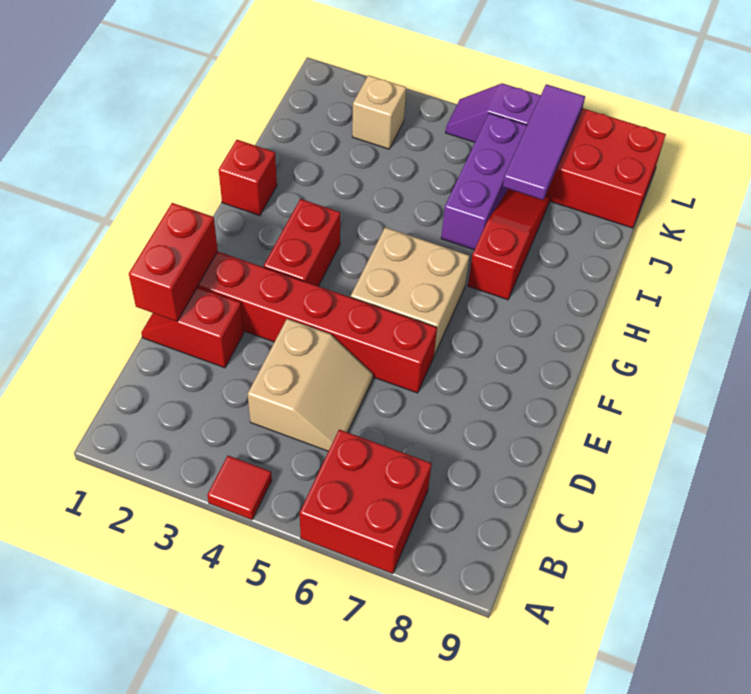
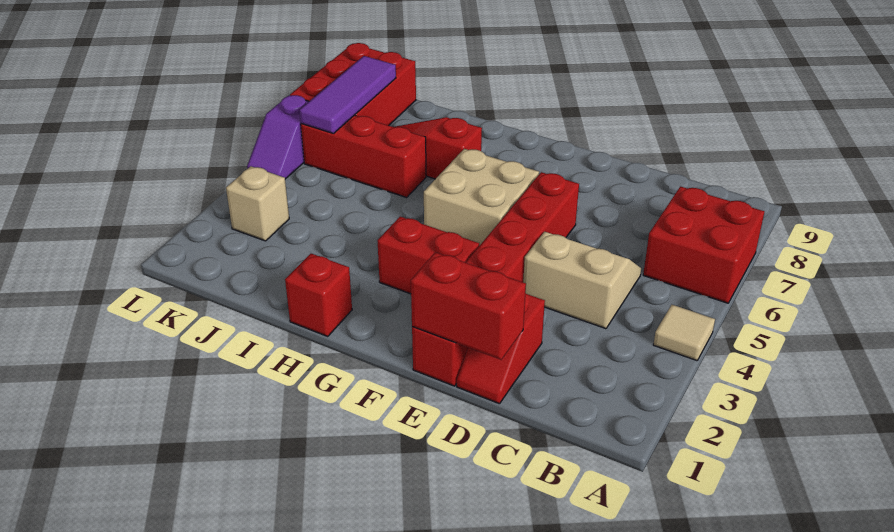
red tile A4 level 1 -> tan tile A4 level 1
purple brick I6:K6 level 1 -> red brick I6:K6 level 1
purple tile J7:L7 level 2 -> purple tile K6:K8 level 2

